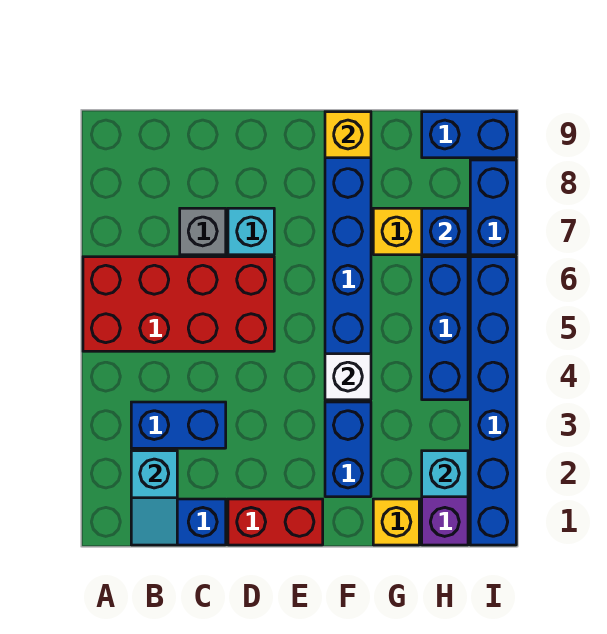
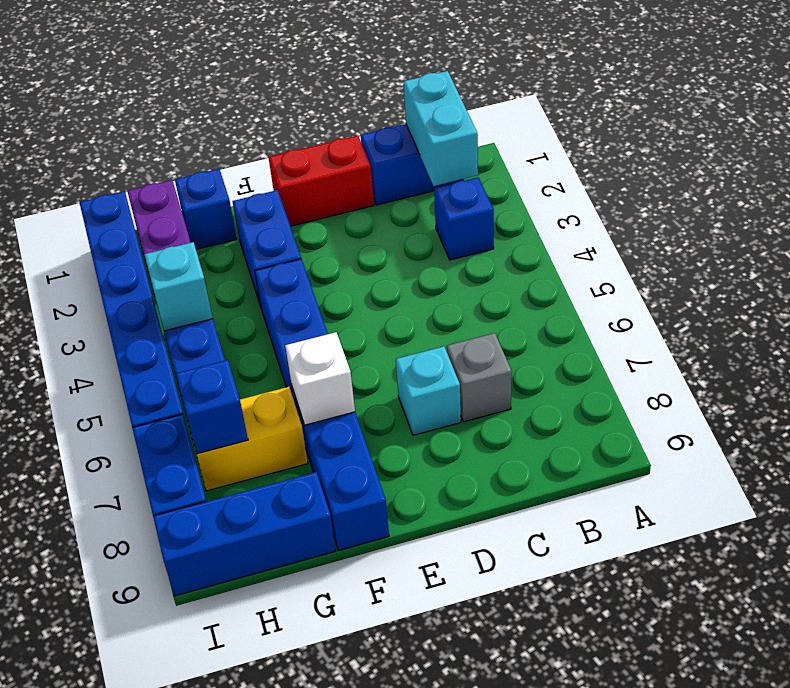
red brick A5:D6 level 1 -> none
cyan slope B1:B2 level 2 top 2 -> cyan brick B1:B2 level 2
blue brick B3:C3 level 1 -> blue brick B3 level 1
white brick F4 level 2 -> white brick F7 level 2
yellow brick F9 level 2 -> none
yellow brick G1 level 1 -> blue brick G1 level 1
cyan brick H2 level 2 -> cyan brick H4 level 2
blue brick H9:I9 level 1 -> blue brick G9:I9 level 1

